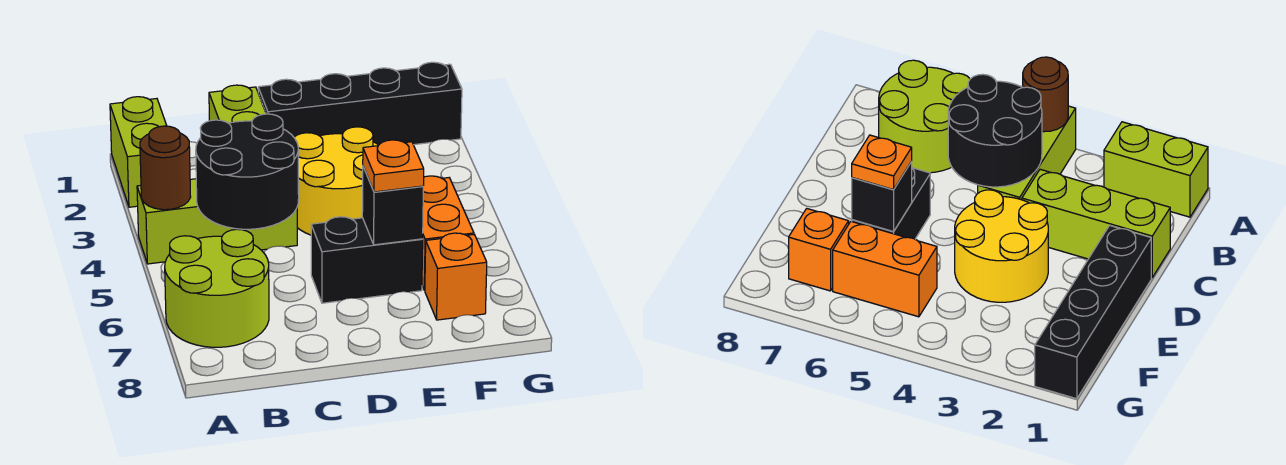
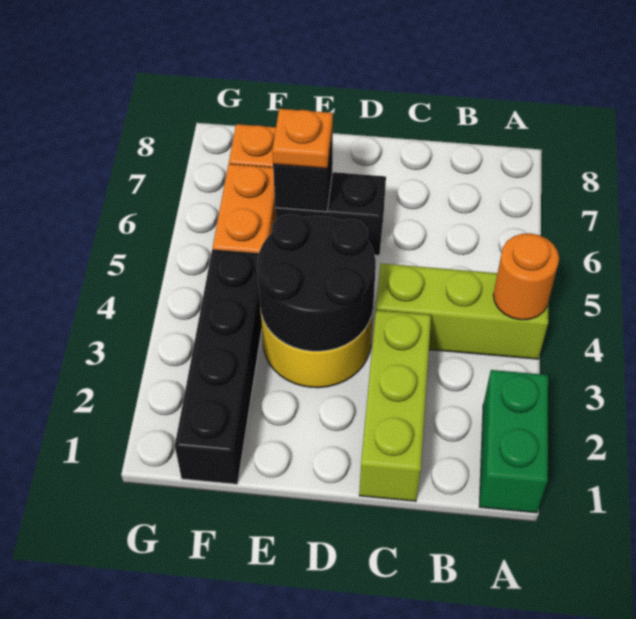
lime brick A1:A2 level 1 -> green brick A1:A2 level 1
brown round brick A4 level 2 -> orange round brick A4 level 2
lime round brick A6:B7 level 1 -> none
black round brick B4:C5 level 2 -> black round brick D3:E4 level 2
black brick D1:G1 level 1 -> black brick F1:F4 level 1

